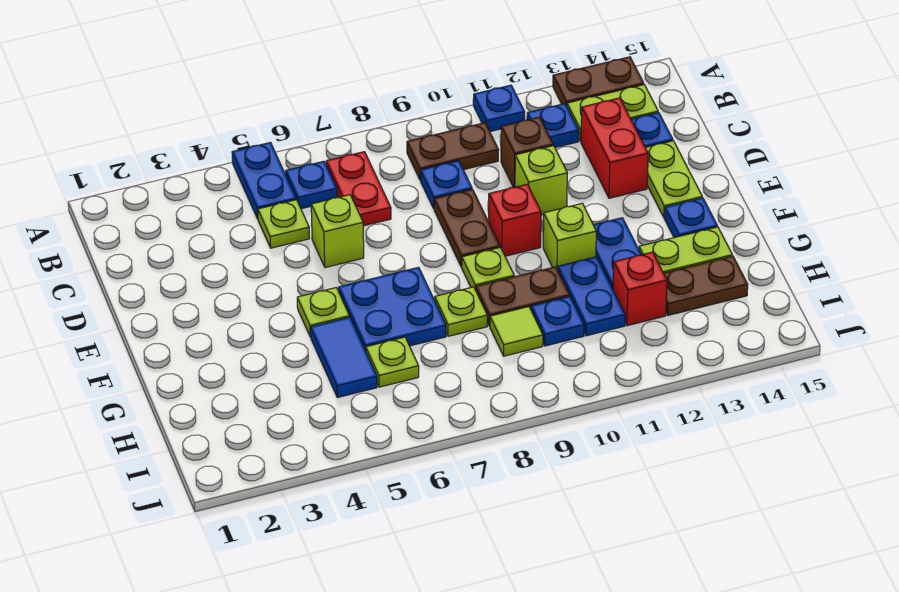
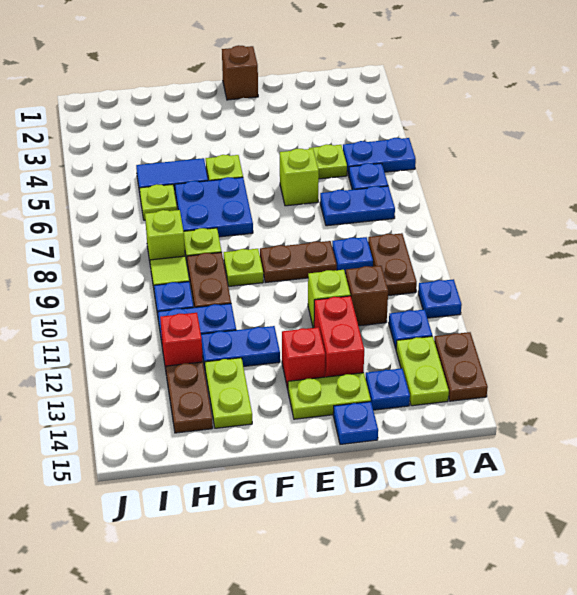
red plate B7:C7 level 1 -> blue plate B7:C7 level 1
red brick C13:D13 level 1 -> red brick D12:D13 level 1
none -> brown brick E1 level 1
red brick E10 level 1 -> red brick E13 level 1
lime brick F11 level 1 -> lime brick H8 level 1
blue plate F14 level 1 -> blue plate D15 level 1

